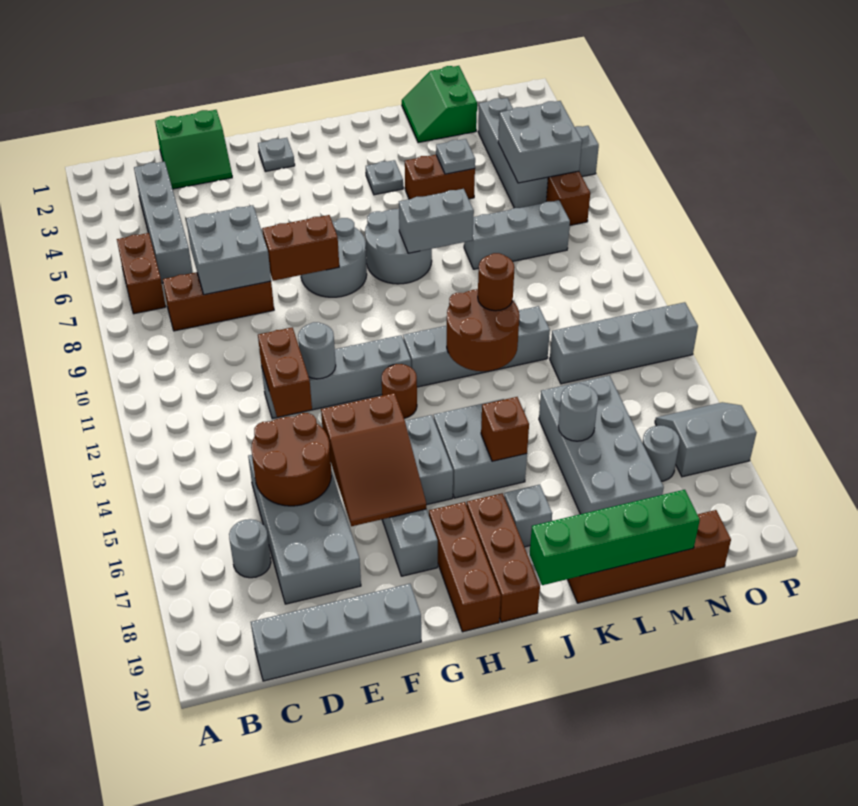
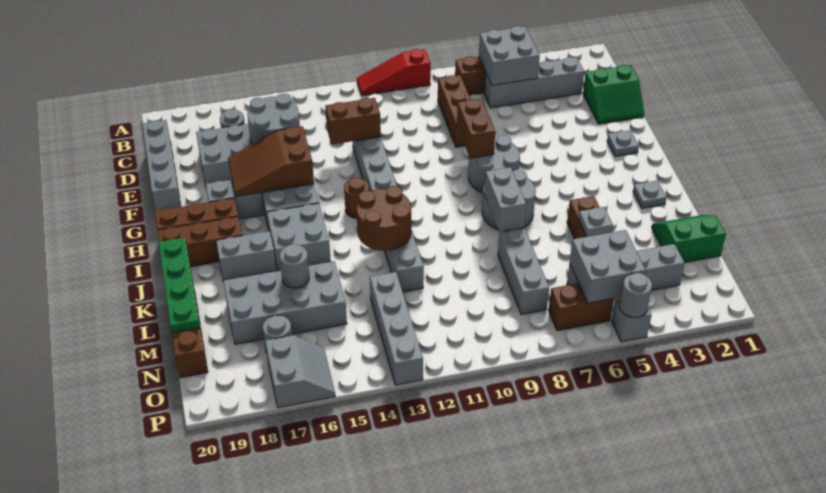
none -> red slope A9:A11 level 1 top 9
green slope D1:E2 level 1 top 1 -> green slope D1:E2 level 1 top D
grey brick D7:E8 level 2 -> grey brick B5:C6 level 2
brown round brick D15:E16 level 2 -> grey round brick D15:E16 level 2
grey round brick F12 level 2 -> grey round brick P5 level 2
grey plate J4 level 1 -> grey plate J2 level 1
brown brick J16 level 2 -> none
grey brick J18 level 1 -> grey brick J17:J18 level 1
green brick J20:M20 level 2 -> green plate J20:M20 level 2
brown round brick K12 level 3 -> none

